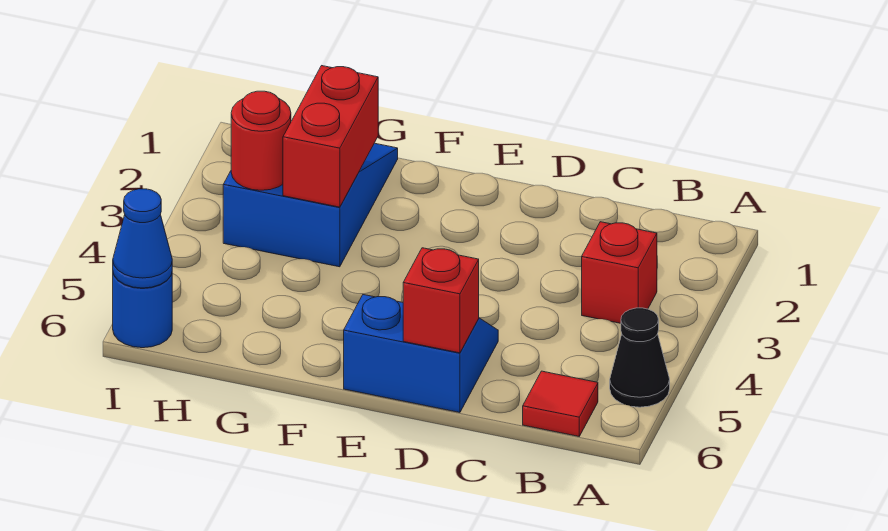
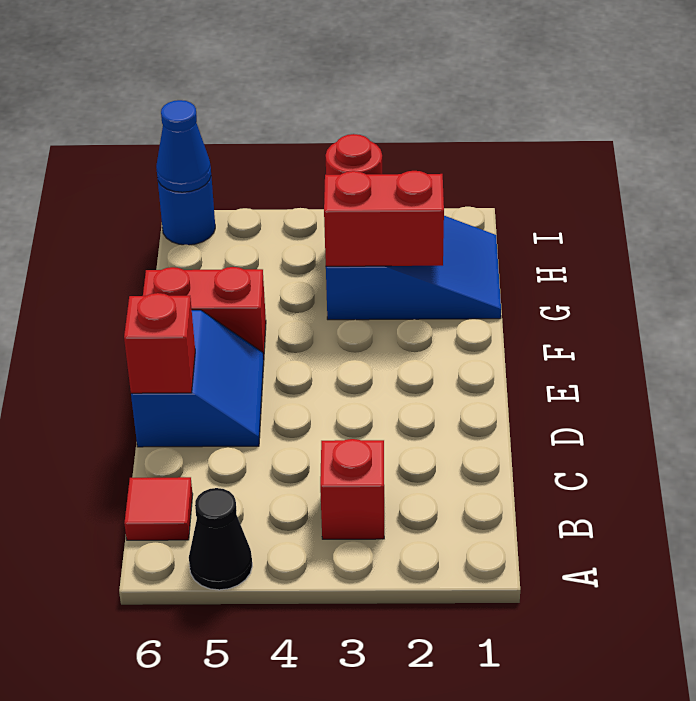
none -> red brick F5:F6 level 1

